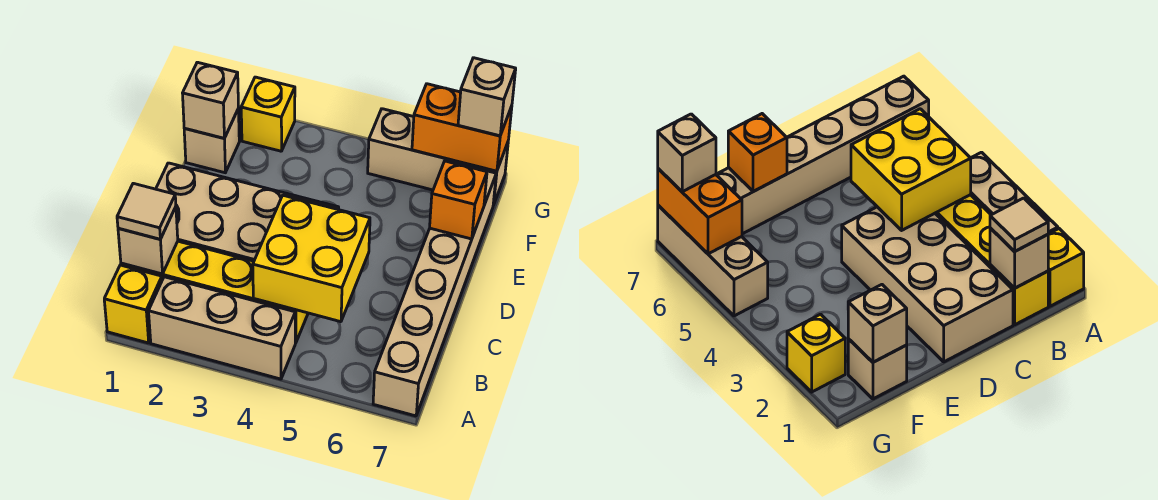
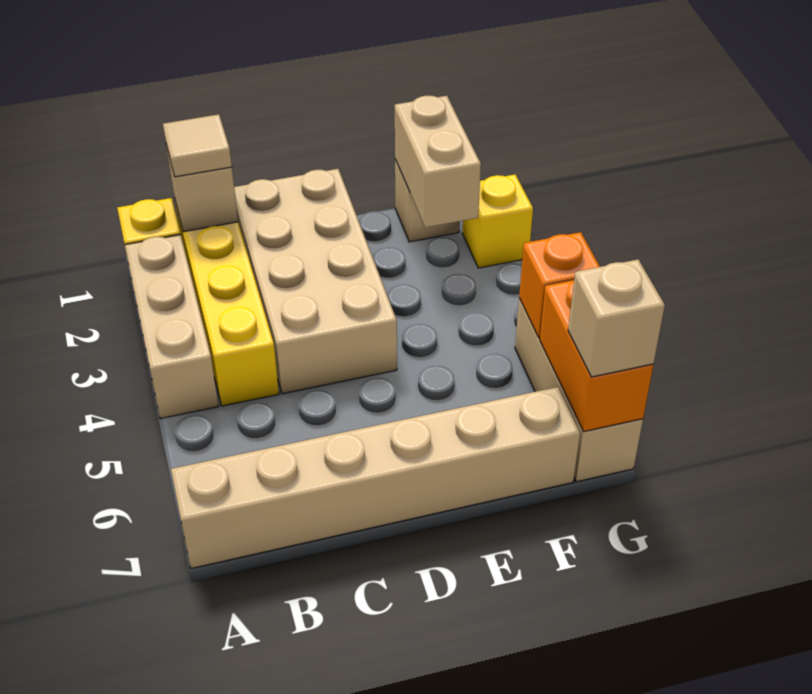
yellow brick B4:C5 level 2 -> none
orange brick E7 level 2 -> orange brick G5 level 2
tan brick F1 level 2 -> tan brick F1:F2 level 2

